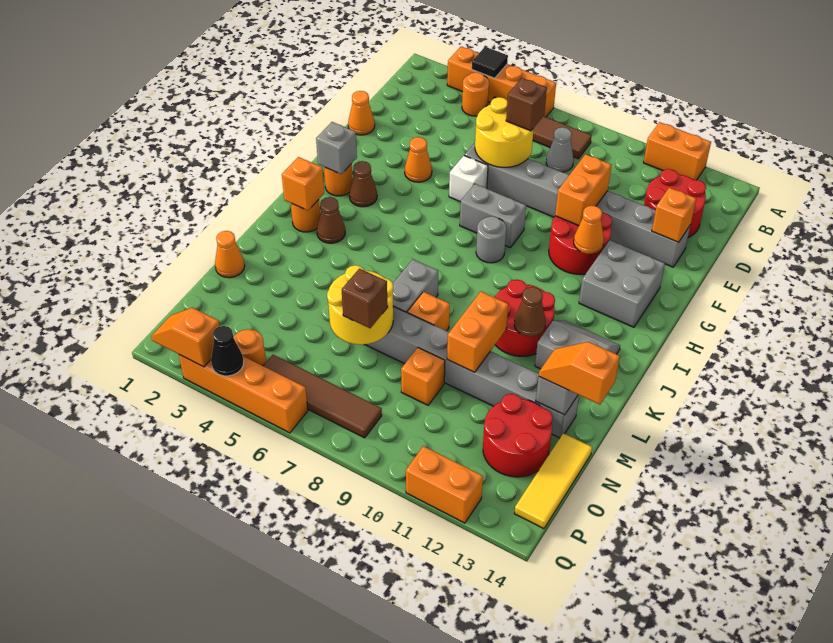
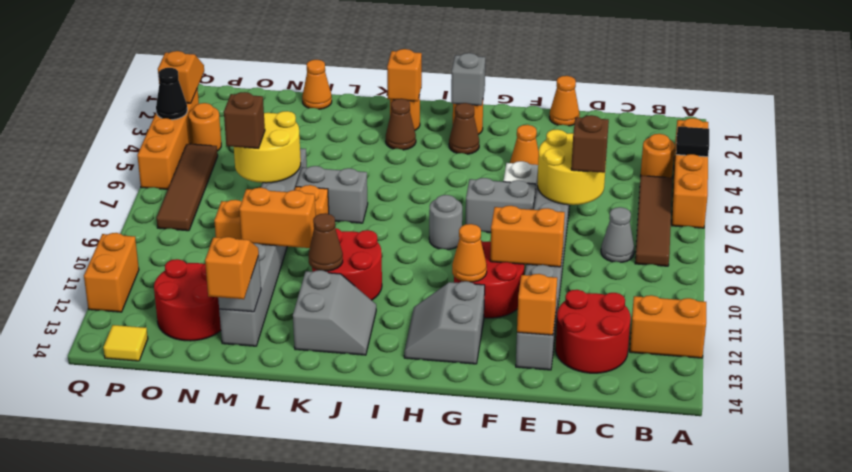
orange brick A11:A12 level 1 -> orange brick A12:B12 level 1
grey brick G7:G8 level 1 -> grey brick F7:G7 level 1
grey brick G12:H13 level 1 -> grey slope G12:H13 level 1 top G
yellow tile N14:P14 level 1 -> yellow tile P14 level 1

